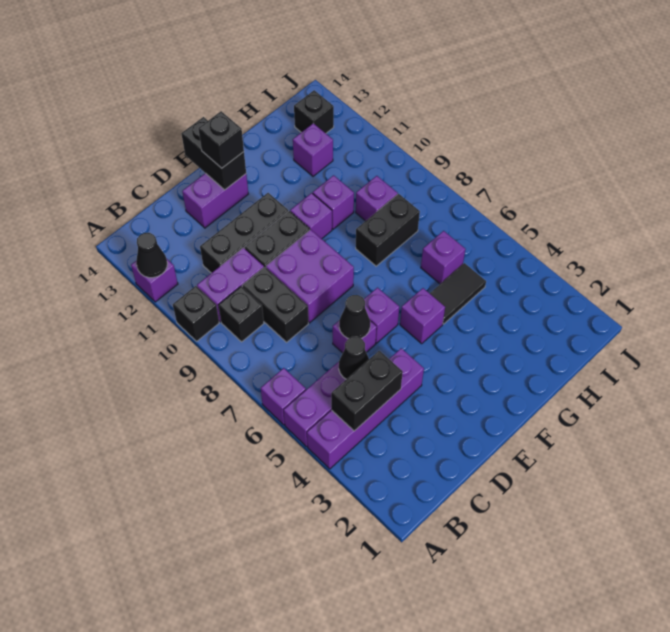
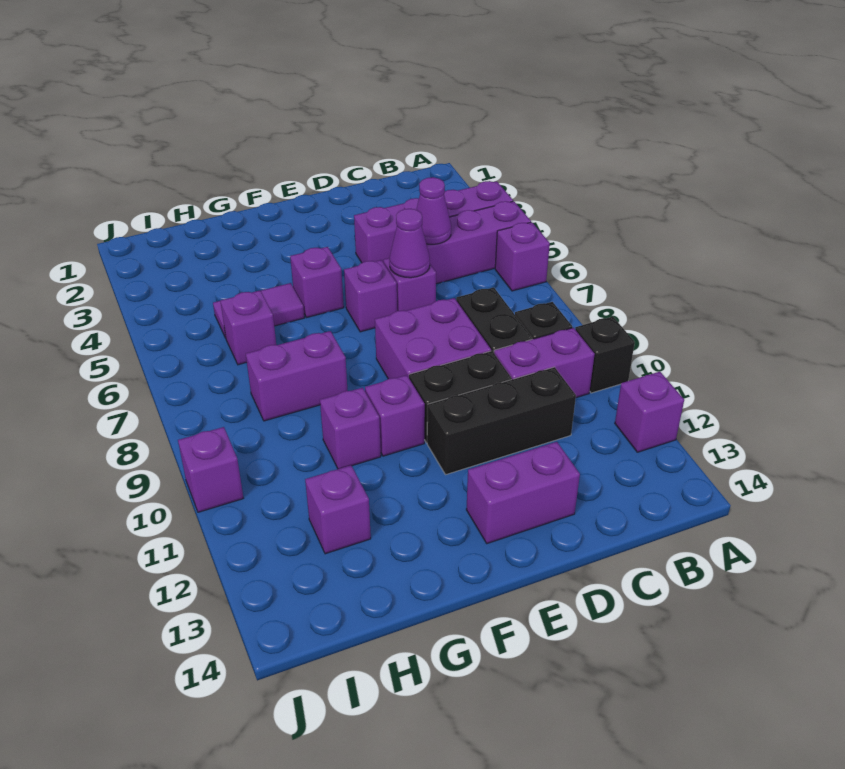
black cone A12 level 2 -> none
black brick B4:C4 level 2 -> none
black cone C5 level 2 -> purple cone C5 level 2
black cone D6 level 2 -> purple cone D6 level 2
black brick E13:E14 level 2 -> none
black brick E13 level 3 -> none
black tile G5:H5 level 1 -> purple tile G5:H5 level 1
black brick G8:H8 level 1 -> purple brick G8:H8 level 1
purple brick H9 level 1 -> purple brick J10 level 1
black brick I13 level 1 -> none

